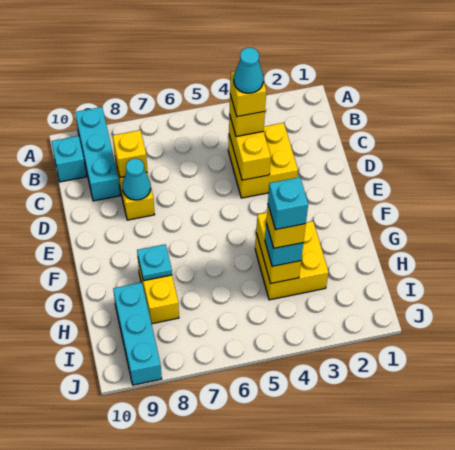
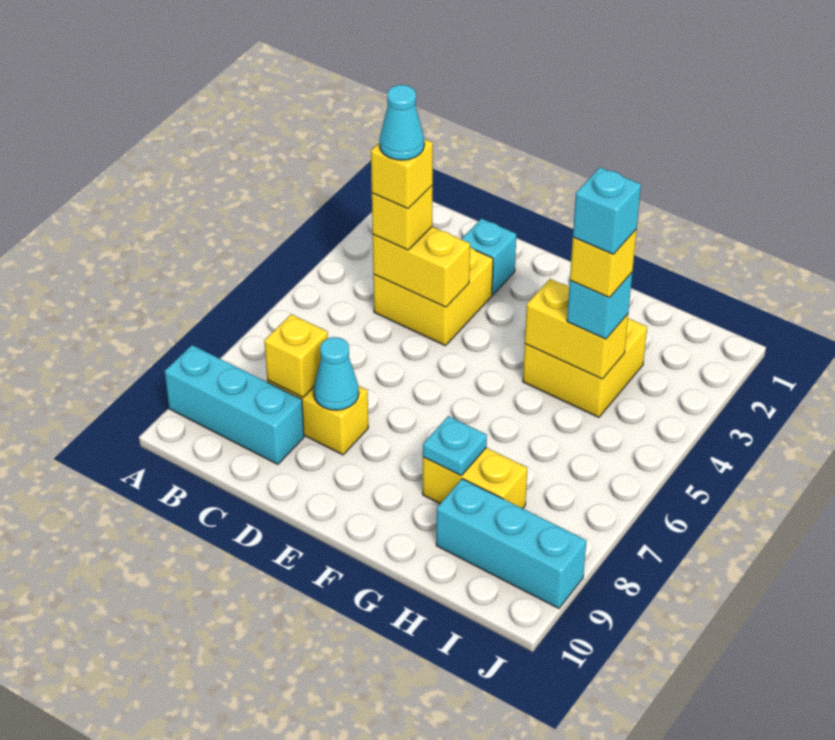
cyan brick B10 level 1 -> cyan brick D2 level 1

